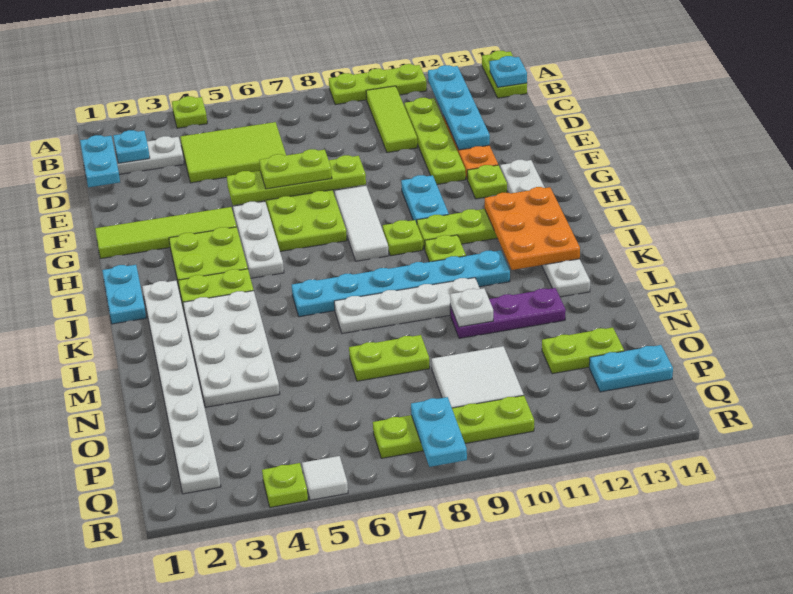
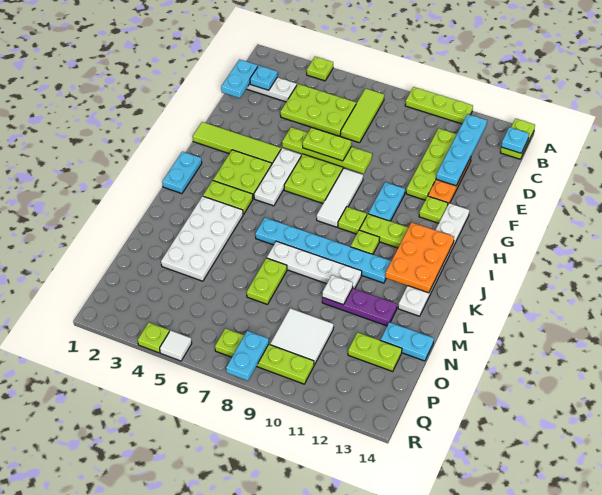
lime tile B10:D10 level 1 -> lime tile B7:D7 level 1
lime tile C4:D6 level 1 -> lime plate C4:D6 level 1
white plate J2:Q2 level 1 -> none
lime plate N7:N8 level 1 -> lime plate M7:N7 level 1
cyan plate P13:P14 level 1 -> cyan plate N13:N14 level 1

